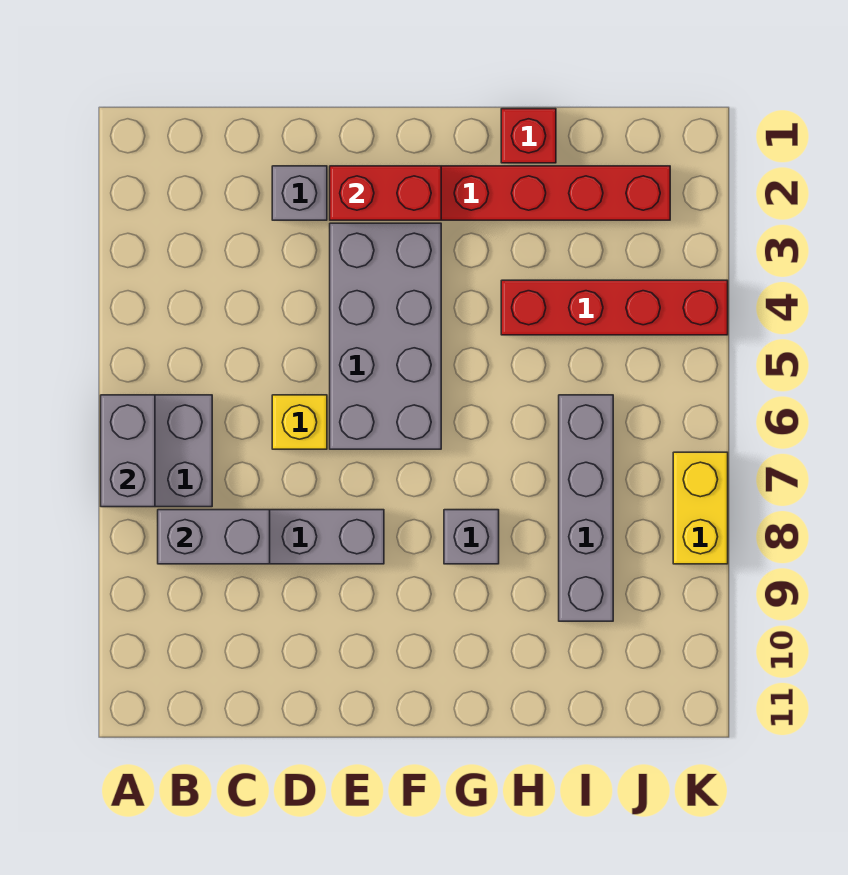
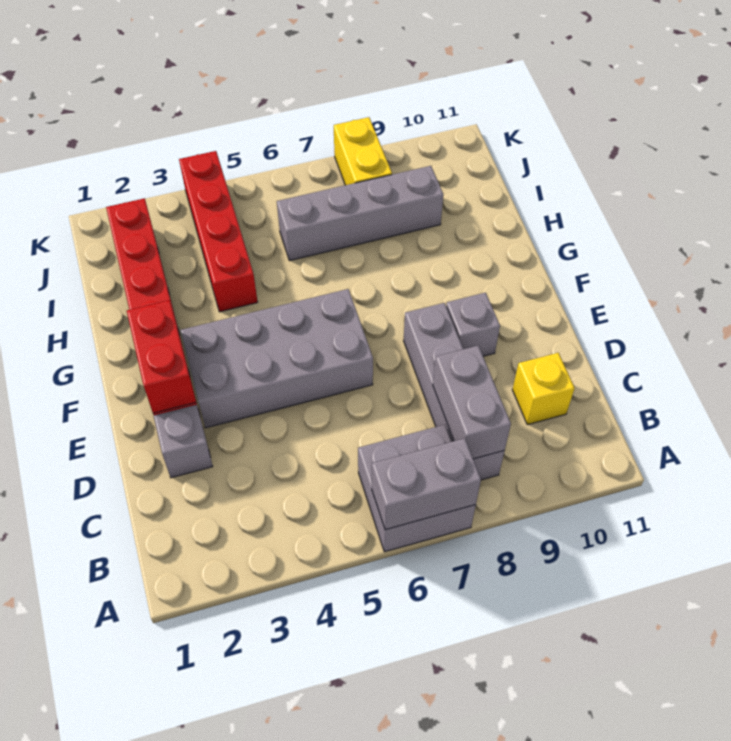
yellow brick D6 level 1 -> yellow brick C10 level 1
grey brick G8 level 1 -> grey brick E9 level 1
red brick H1 level 1 -> none
yellow brick K7:K8 level 1 -> yellow brick J8:K8 level 1

